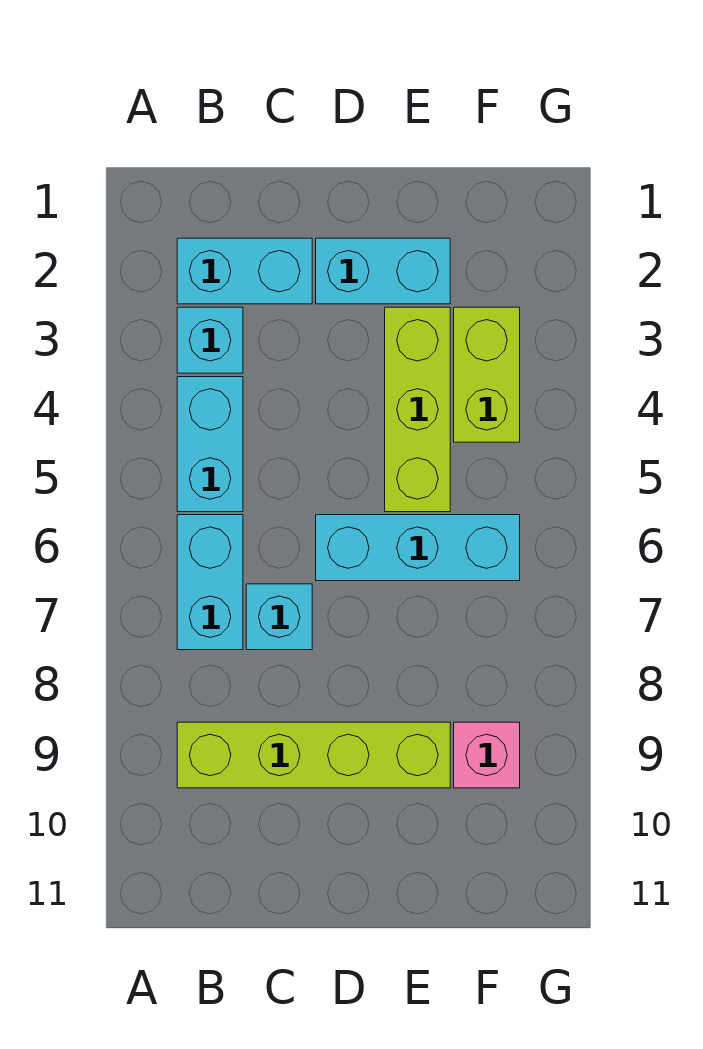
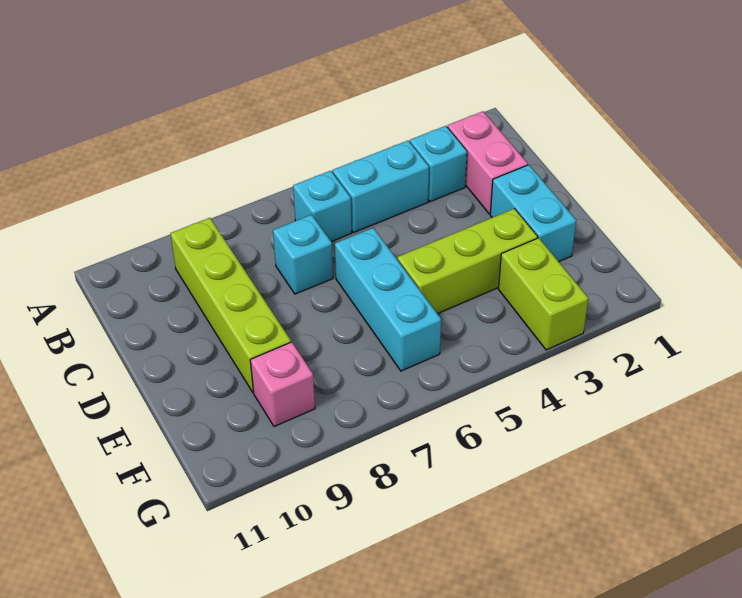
cyan brick B2:C2 level 1 -> pink brick B2:C2 level 1
cyan brick B6:B7 level 1 -> cyan brick B6 level 1
lime brick F3:F4 level 1 -> lime brick F3:G3 level 1

